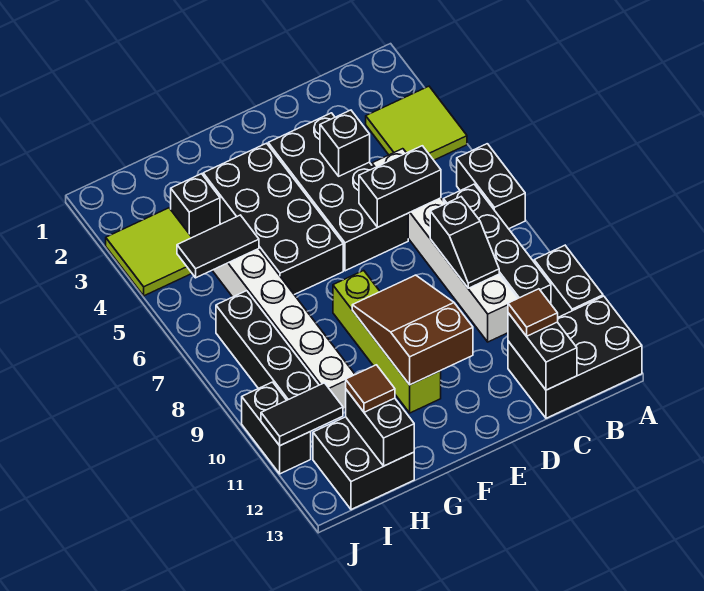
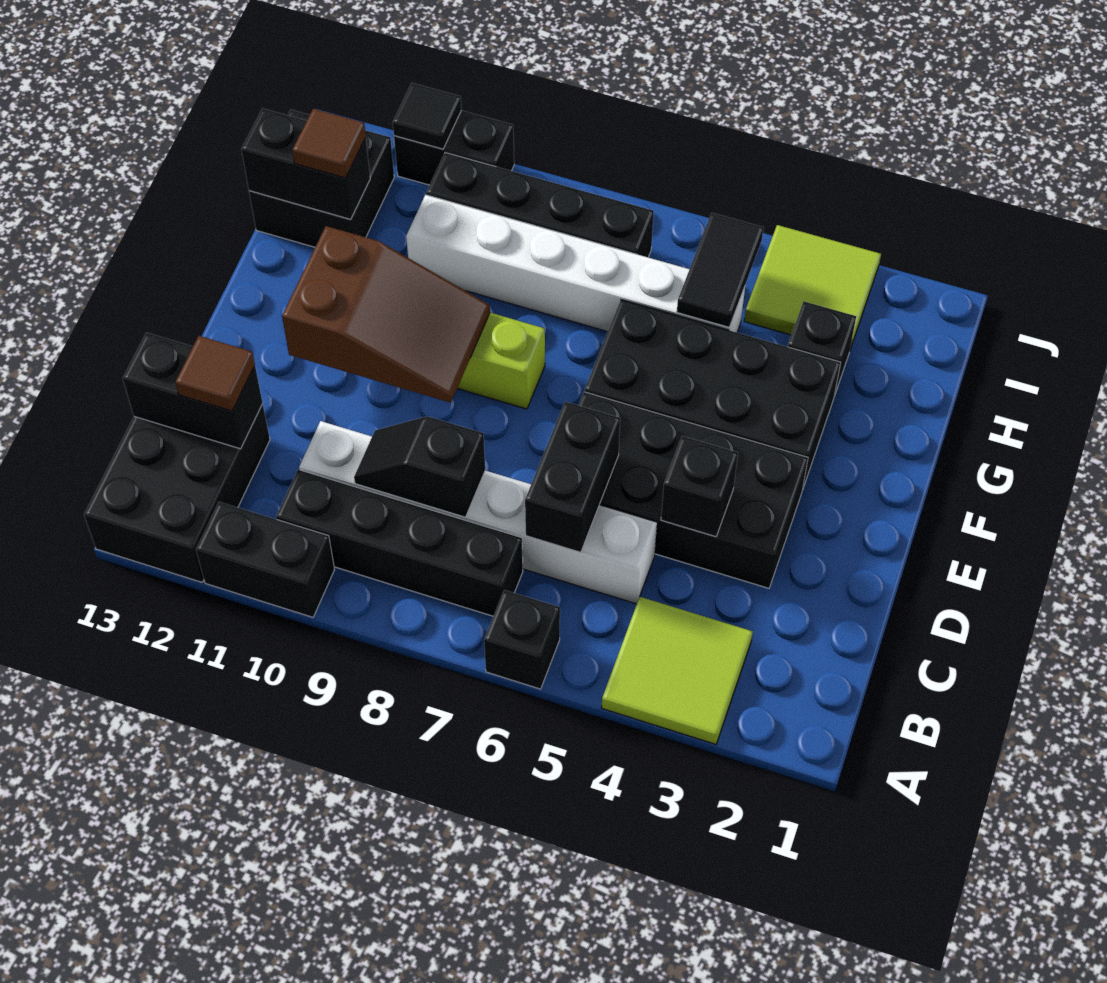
black brick A6:A7 level 1 -> black brick A6 level 1
black tile I11:J11 level 2 -> black tile J11 level 2

